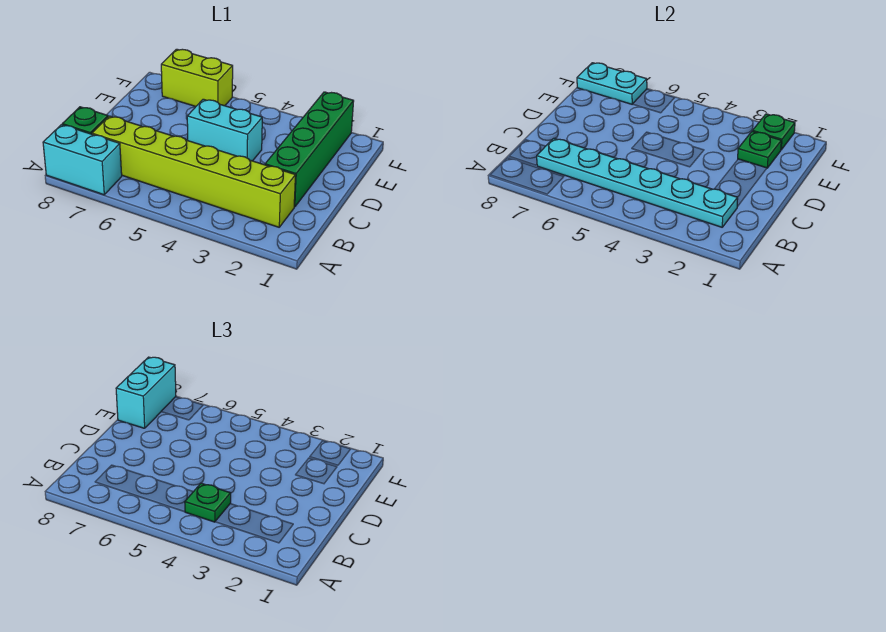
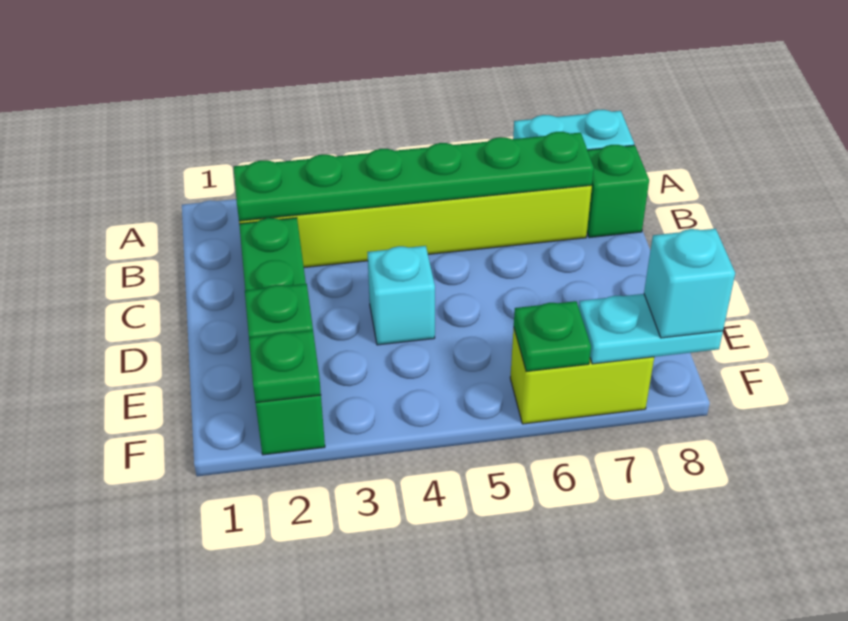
cyan plate B2:B7 level 2 -> green plate B2:B7 level 2
green plate B4 level 3 -> green plate F6 level 2
cyan brick D4:D5 level 1 -> cyan brick D4 level 1
cyan brick E8:F8 level 3 -> cyan brick F8 level 3

